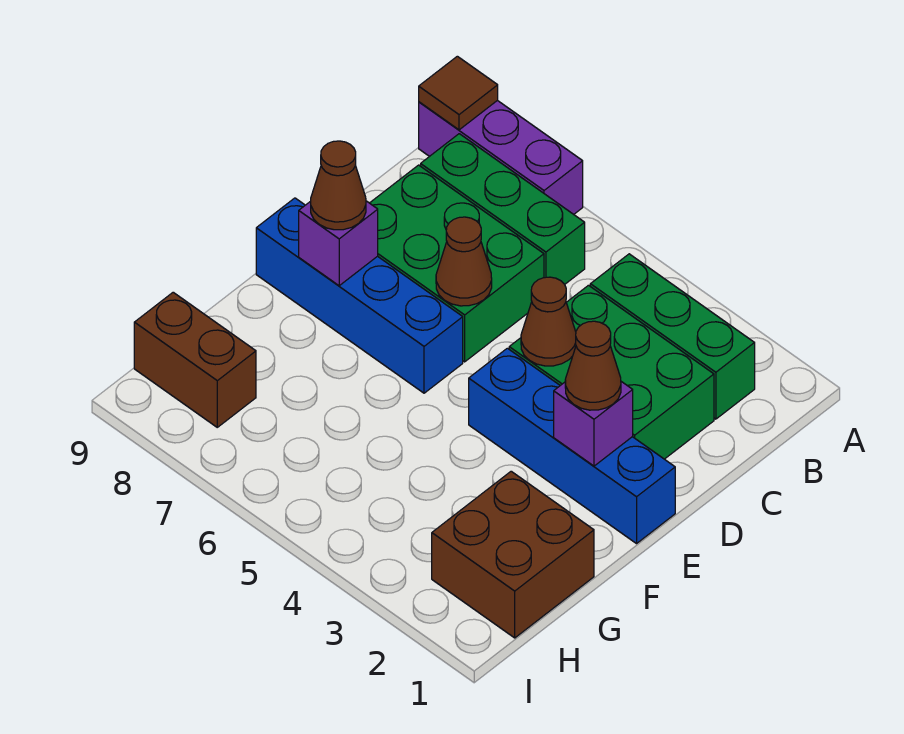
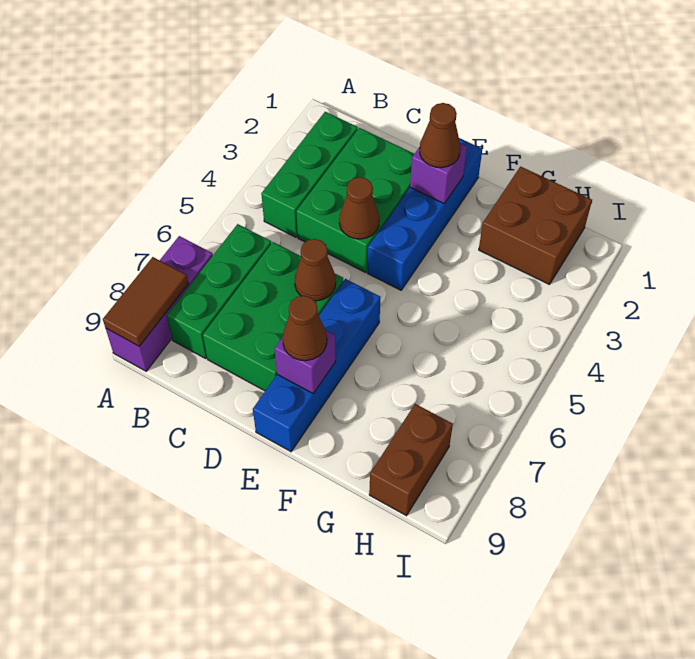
brown tile A9 level 2 -> brown tile A8:A9 level 2

